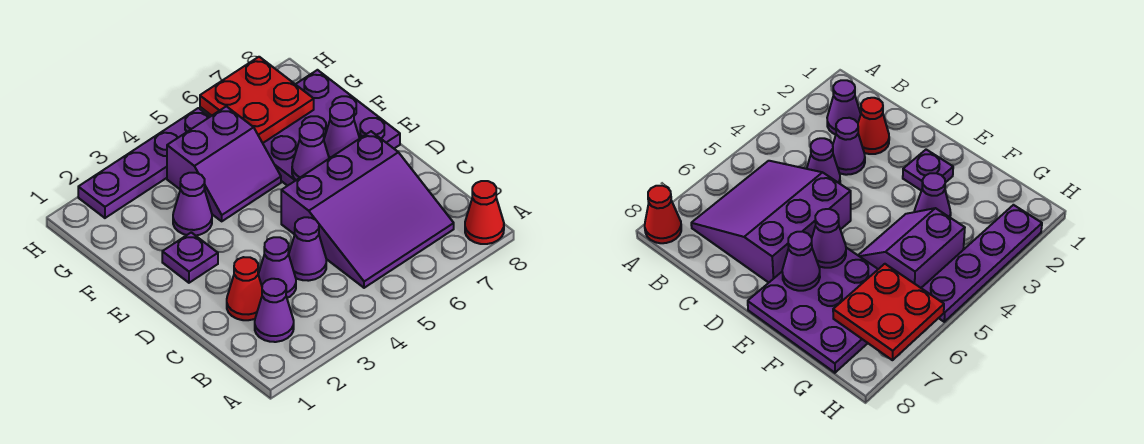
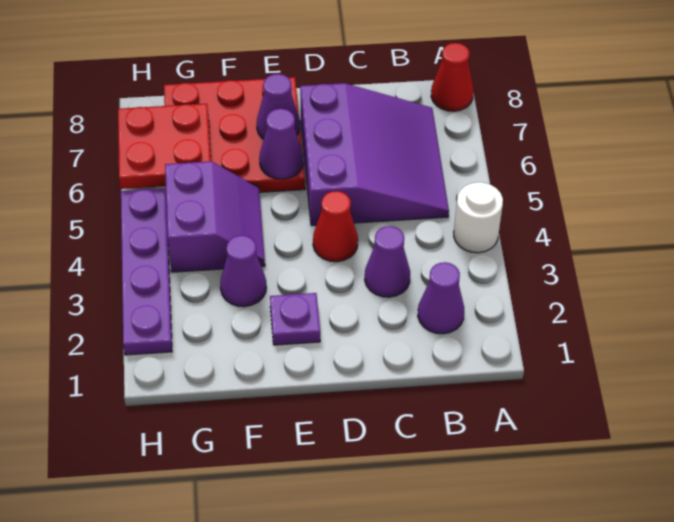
none -> white round brick A4 level 1
red cone C2 level 1 -> red cone D4 level 1
purple cone C4 level 1 -> none
purple plate E6:G8 level 1 -> red plate E6:G8 level 1

